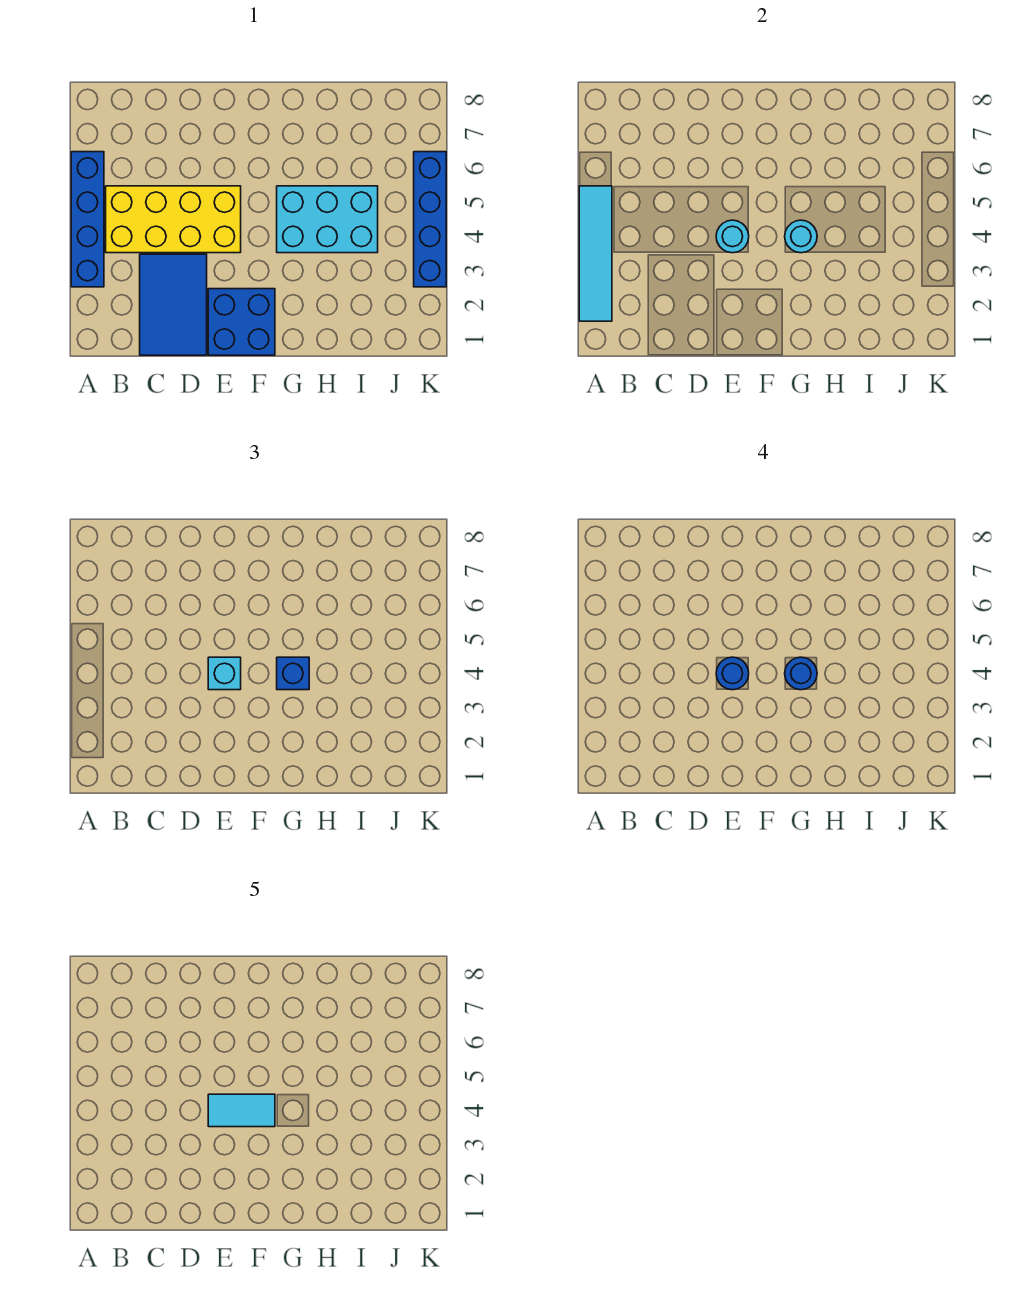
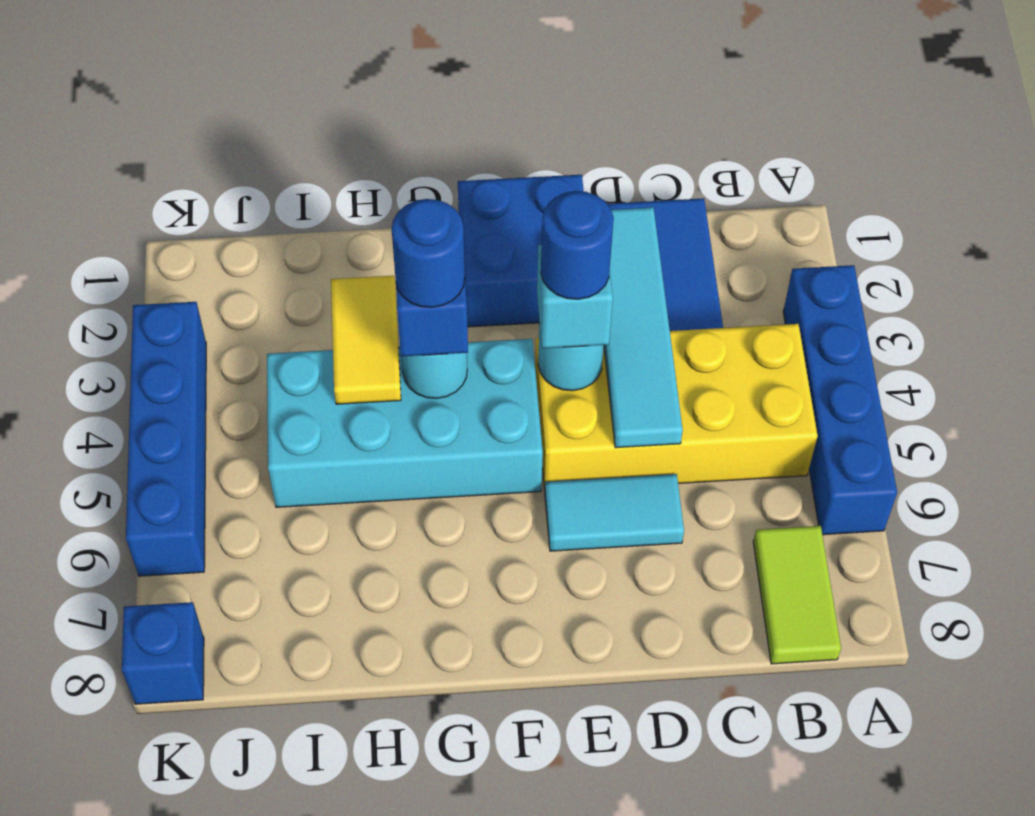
cyan tile A2:A5 level 2 -> cyan tile D2:D5 level 2
none -> lime tile B7:B8 level 1
cyan tile E4:F4 level 5 -> cyan tile D6:E6 level 1
cyan brick G4:I5 level 1 -> cyan brick F4:I5 level 1
none -> yellow tile H3:H4 level 2
none -> blue brick K8 level 1

